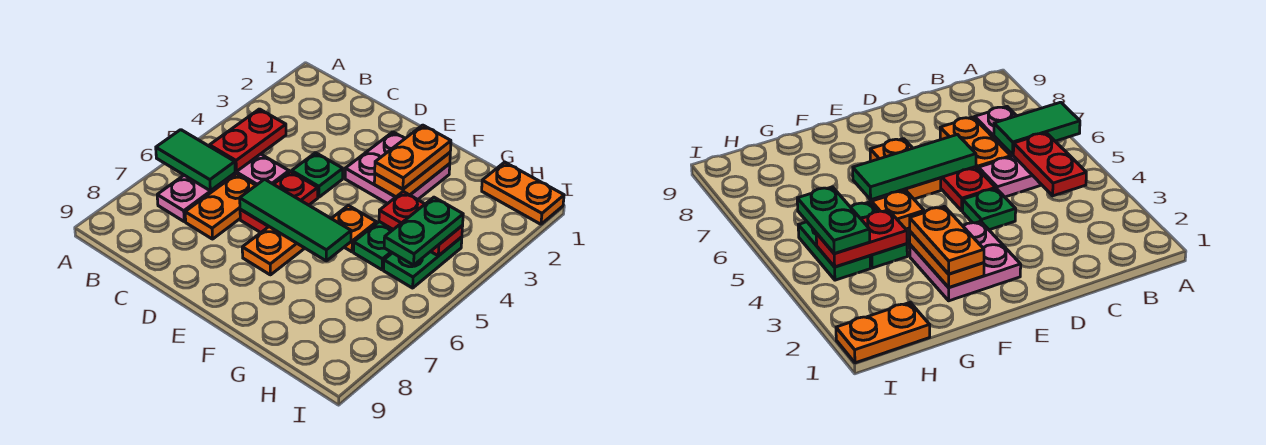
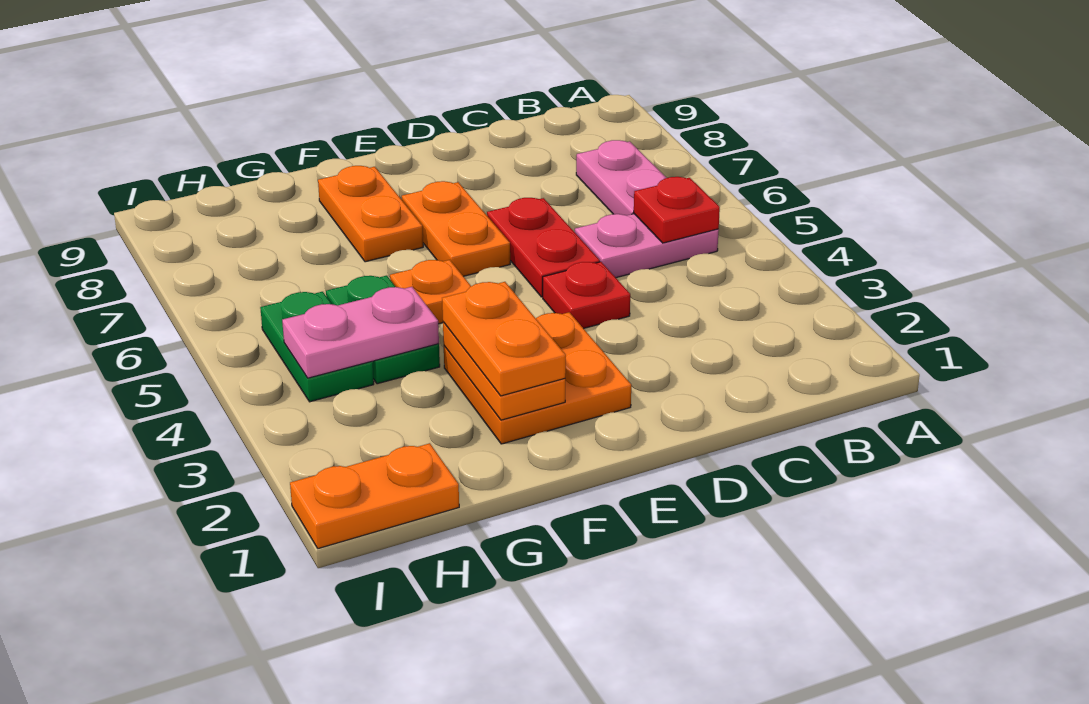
green tile A6:B6 level 2 -> none
red plate B4:B5 level 2 -> red plate B5 level 2
orange plate C6:C7 level 1 -> orange plate F7:F8 level 1
green plate D4 level 1 -> red plate D4 level 1
green tile D6:F6 level 2 -> none
pink plate E2:F3 level 1 -> orange plate E2:F3 level 1
red plate G4:H4 level 2 -> pink plate G4:H4 level 2
green plate H4:H5 level 3 -> none

